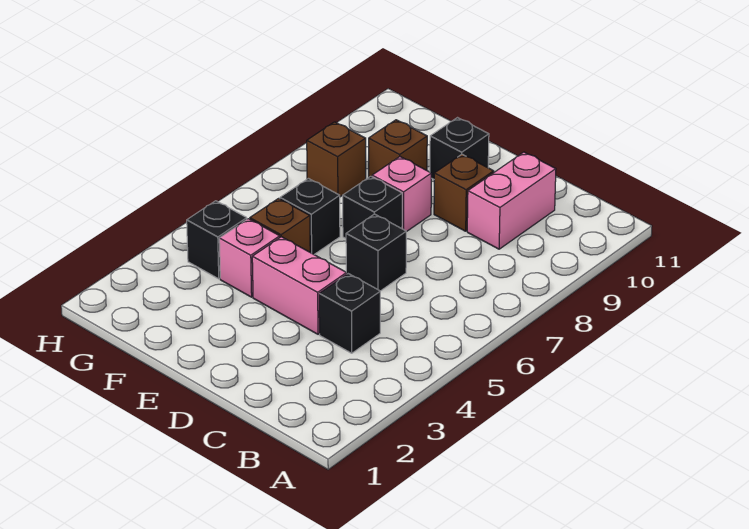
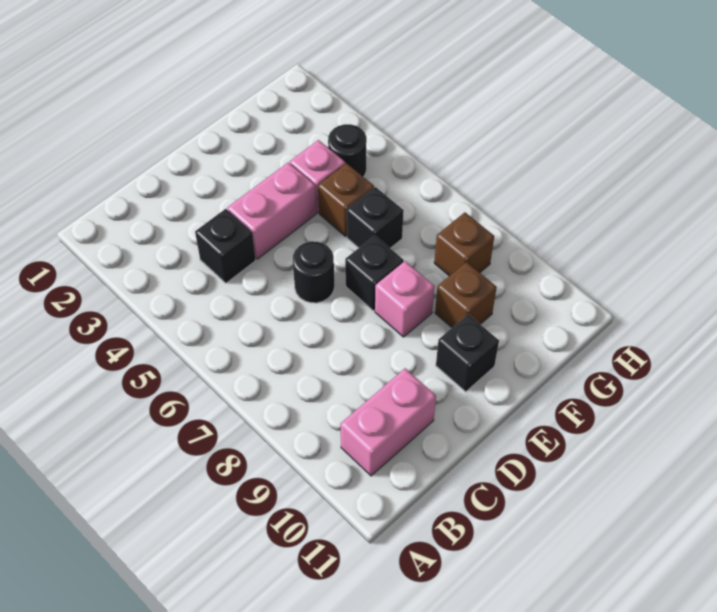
pink brick C9:C10 level 1 -> pink brick B10:C10 level 1
black brick D6 level 1 -> black round brick D6 level 1
brown brick D9 level 1 -> none
black brick G4 level 1 -> black round brick G4 level 1

